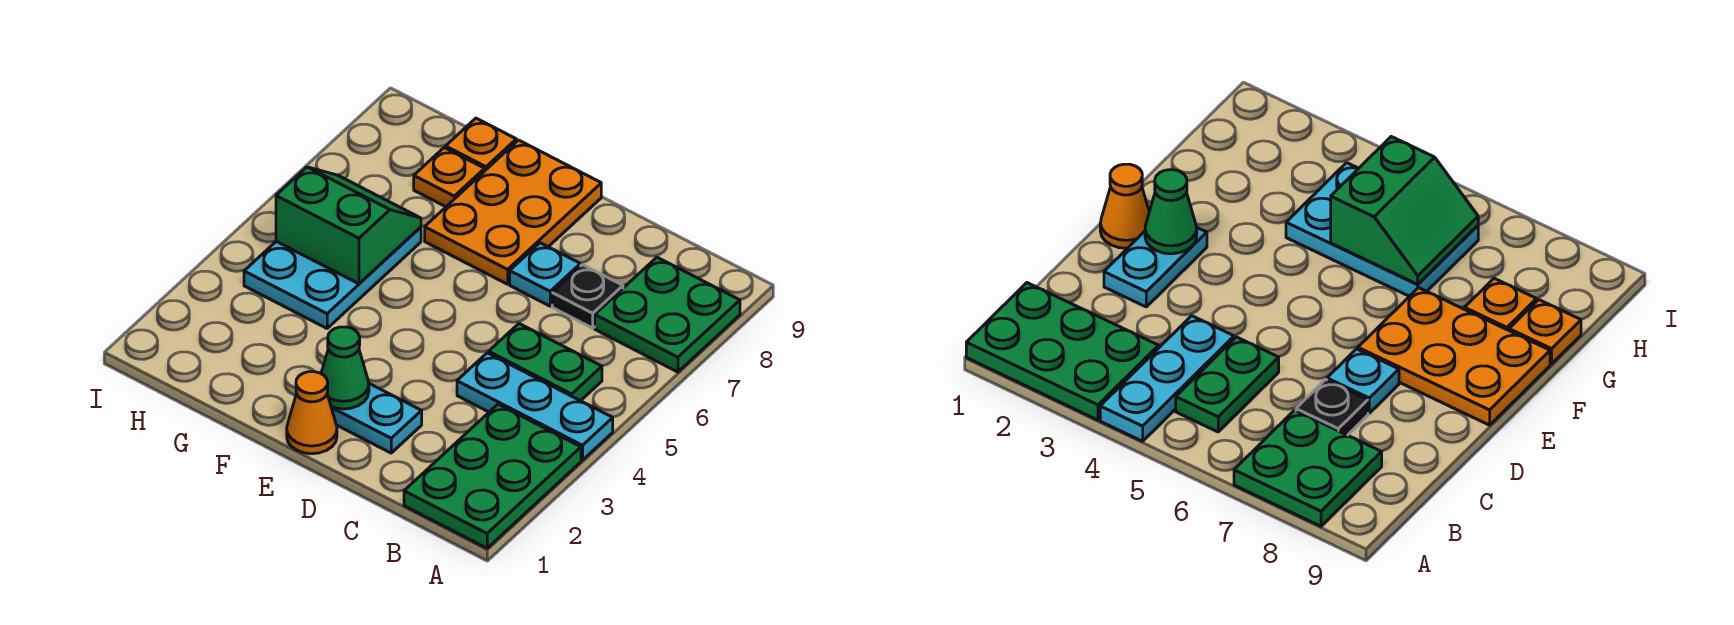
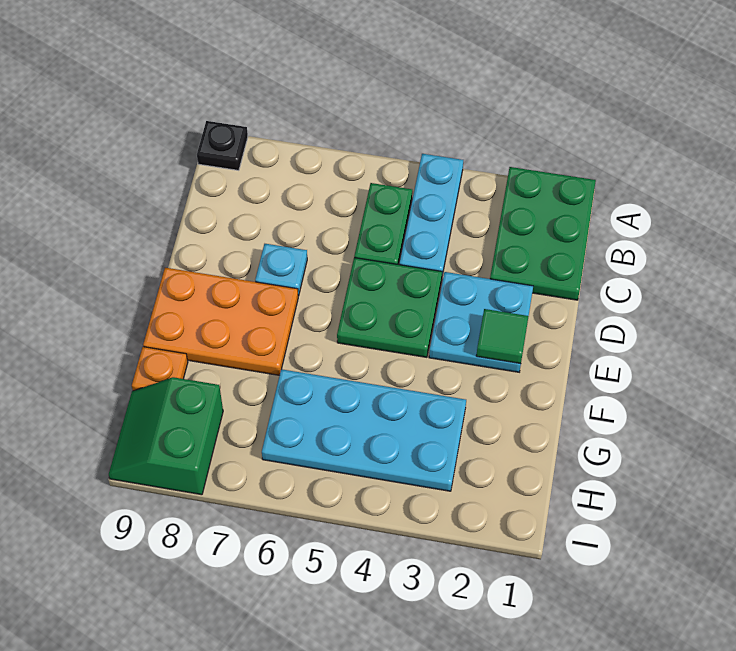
green plate A1:B3 level 1 -> green plate A1:C2 level 1
green plate A7:B8 level 1 -> green plate D4:E5 level 1
black plate C7 level 1 -> black plate A9 level 1
cyan plate D2:E2 level 1 -> cyan plate D2:E3 level 1
orange cone E1 level 1 -> none
green cone E2 level 2 -> green tile E2 level 2
cyan plate G4:H6 level 1 -> cyan plate G3:H6 level 1
green slope G5:H6 level 2 top 5 -> green slope H8:I9 level 1 top 8
orange plate G8 level 1 -> none

